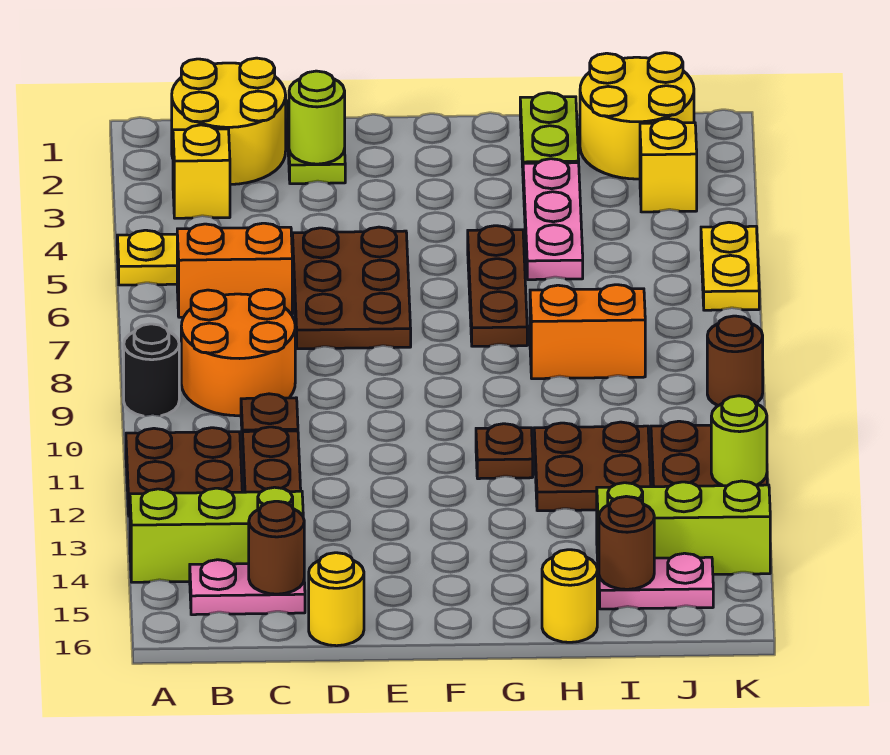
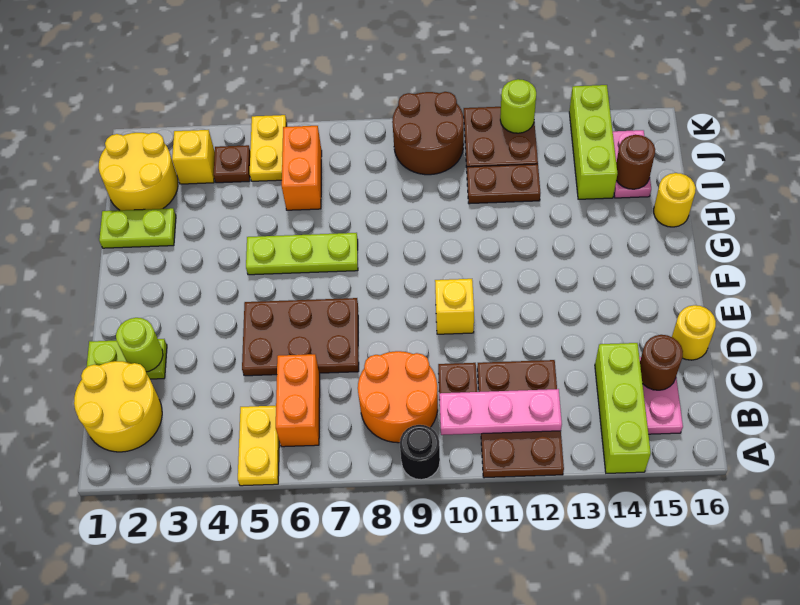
yellow brick B3 level 1 -> yellow brick E10 level 1
brown plate G5:G7 level 1 -> lime plate G5:G7 level 1
brown plate G11 level 1 -> brown plate J4 level 1
pink plate H3:H5 level 1 -> pink plate B10:B12 level 2
orange brick H8:I8 level 1 -> orange brick I6:J6 level 1
brown plate H11:I12 level 1 -> brown plate I11:I12 level 1
yellow plate K5:K6 level 1 -> yellow plate J5:K5 level 1
brown round brick K9 level 1 -> brown round brick J9:K10 level 1

